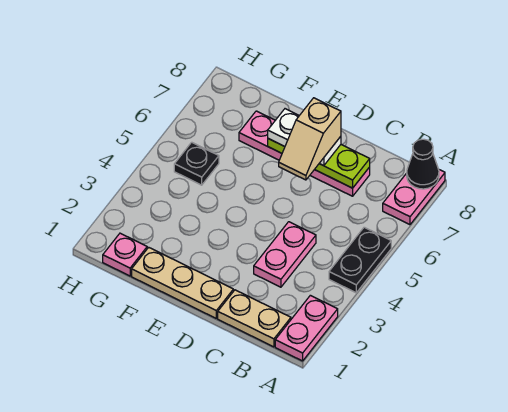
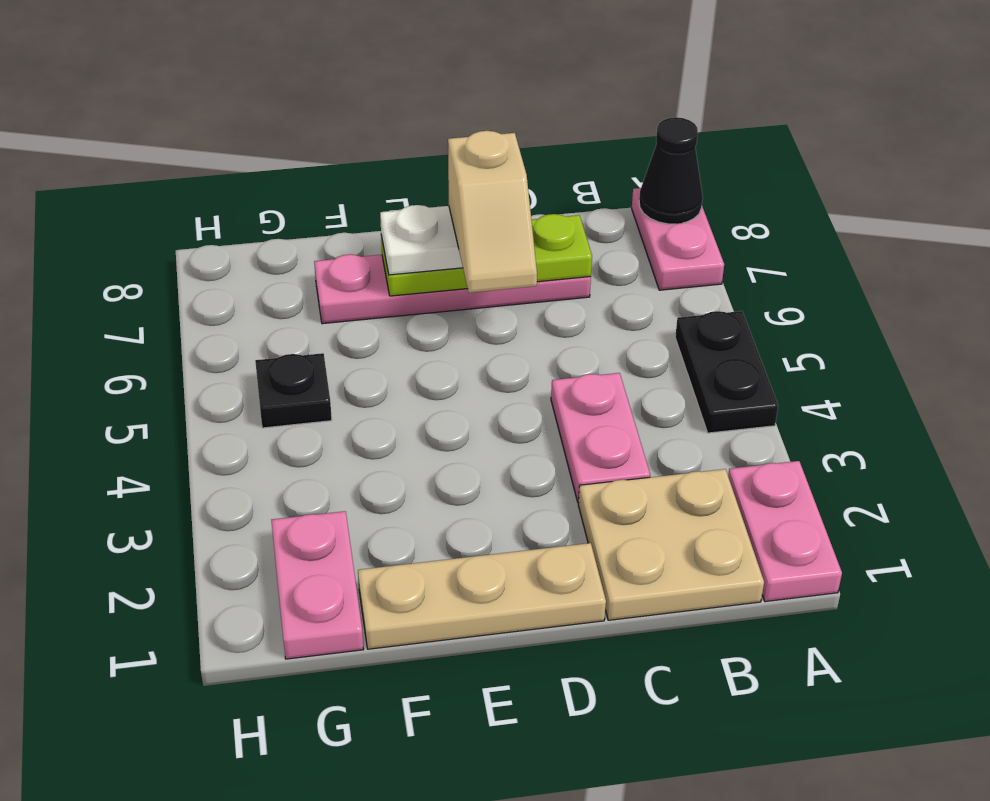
tan plate B1:C1 level 1 -> tan plate B1:C2 level 1
pink plate G1 level 1 -> pink plate G1:G2 level 1

